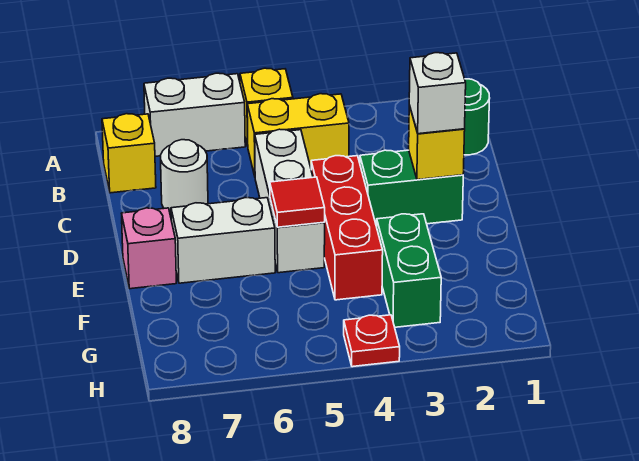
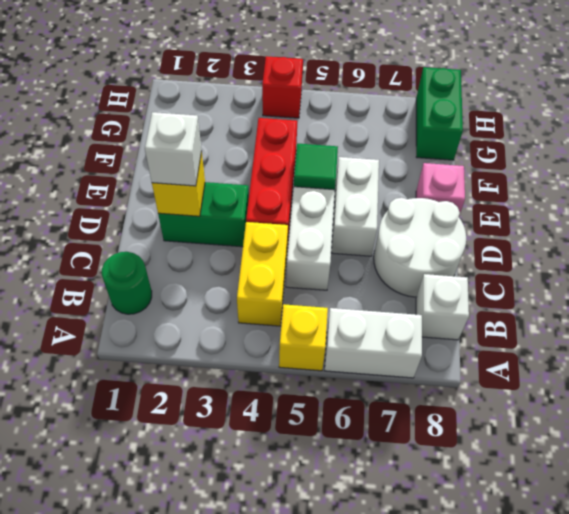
yellow brick B4:B5 level 1 -> yellow brick B4:C4 level 1
yellow brick B8 level 1 -> white brick B8 level 1
white round brick C7 level 1 -> white round brick C7:D8 level 1
red tile E5 level 2 -> green tile E5 level 2
white brick E6:E7 level 1 -> white brick D6:E6 level 1
green brick F3:G3 level 1 -> green brick G8:H8 level 1
red plate H4 level 1 -> red brick H4 level 1

